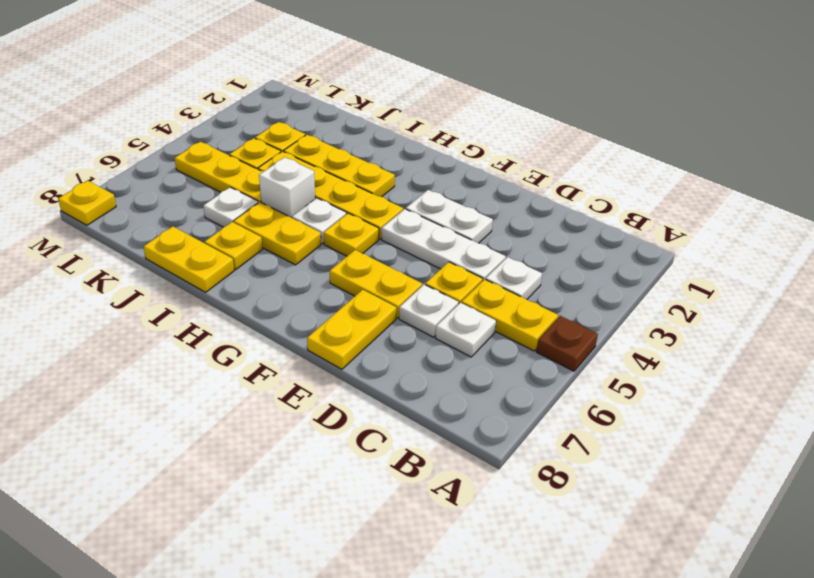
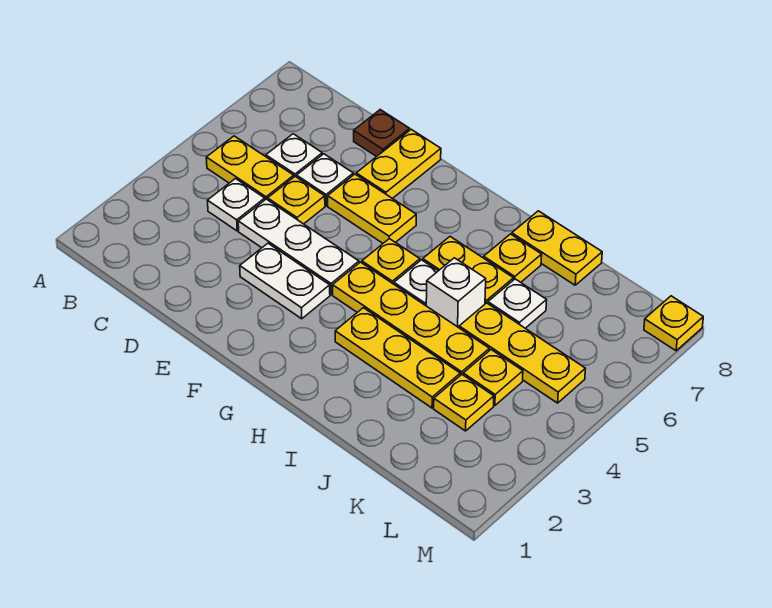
brown plate A5 level 1 -> brown plate D8 level 1

